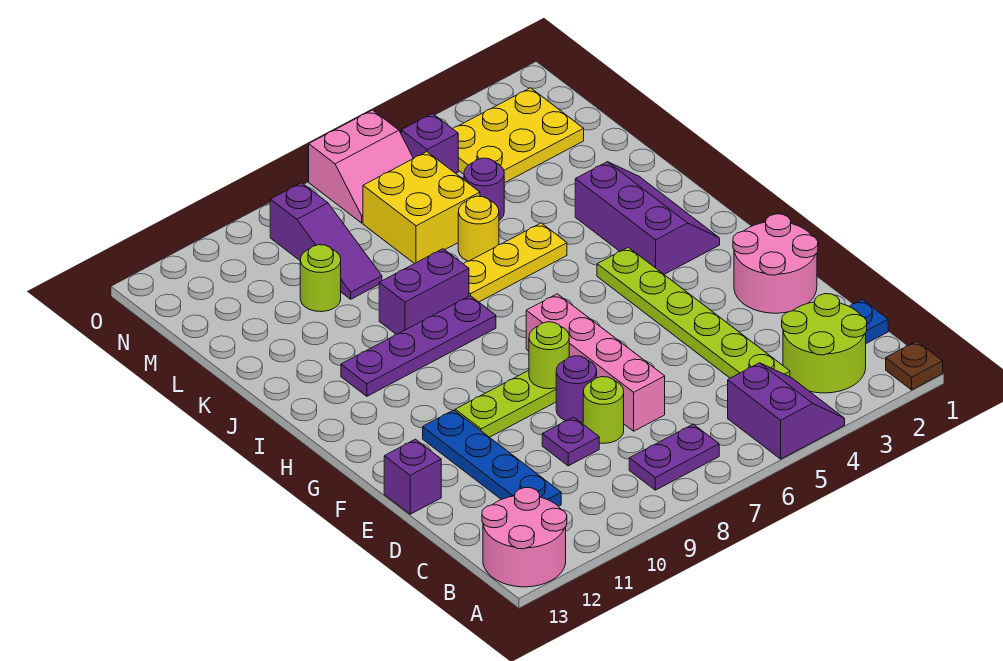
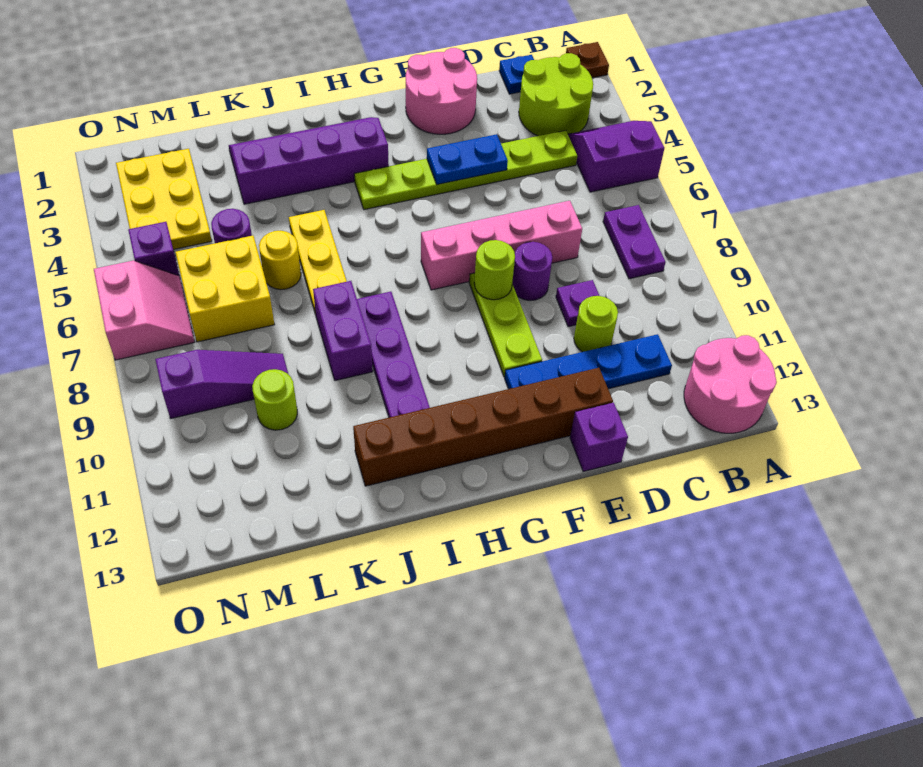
lime round brick D8 level 1 -> lime round brick D10 level 1
none -> blue plate E4:F4 level 2
none -> brown brick E12:J12 level 1
purple slope H2:J3 level 1 top 3 -> purple slope H2:K3 level 1 top 3

